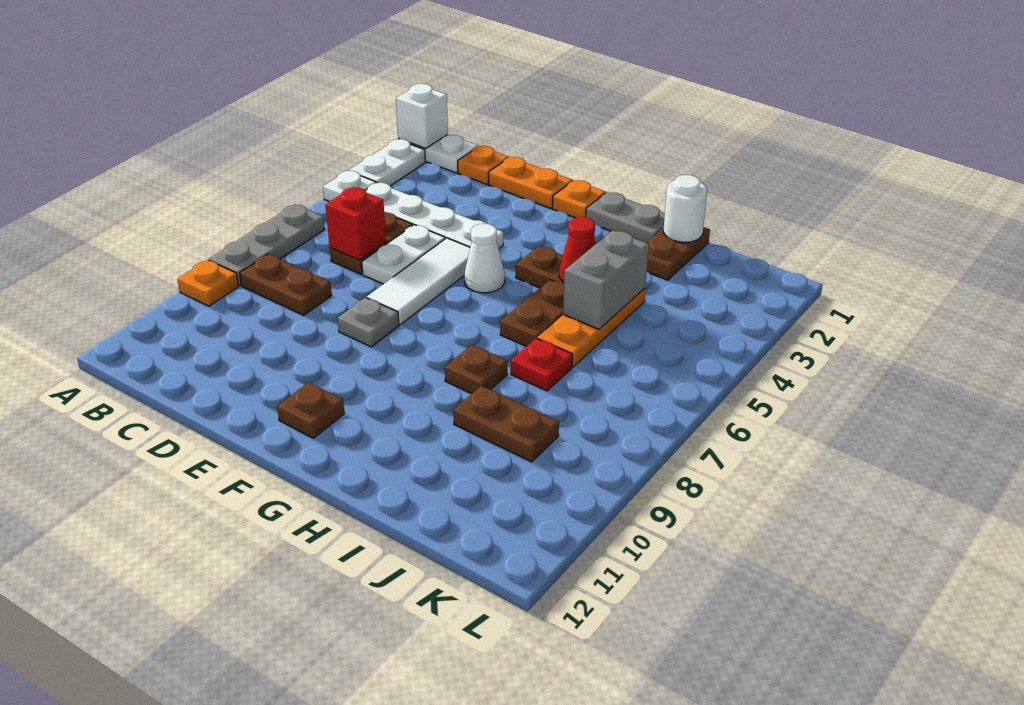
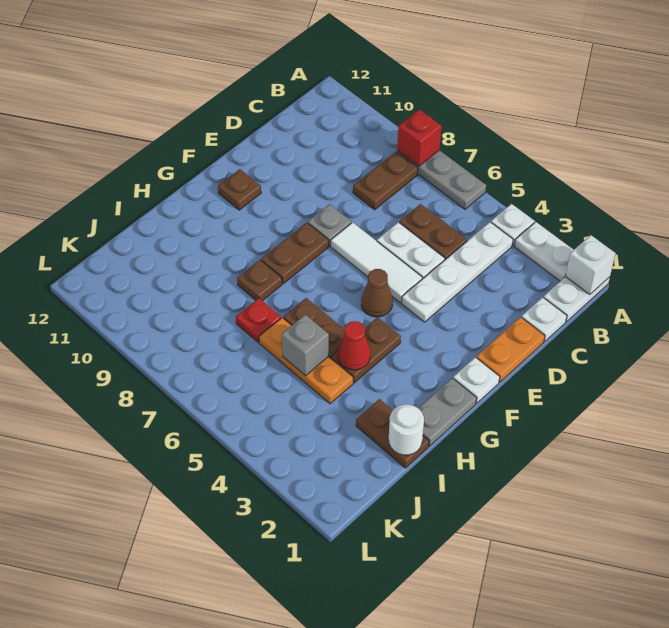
orange plate A9 level 1 -> none
orange plate C1 level 1 -> white plate C1 level 1
red brick C6 level 2 -> red brick A8 level 2
orange plate F1 level 1 -> white plate F1 level 1
white cone F5 level 1 -> brown cone F5 level 1
grey brick I4:I5 level 2 -> grey brick I5 level 2
brown plate I9:J9 level 1 -> brown plate F8:G8 level 1

